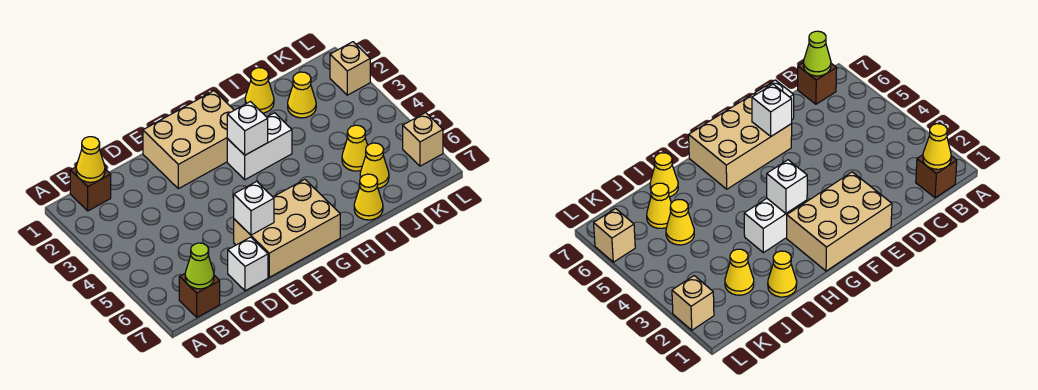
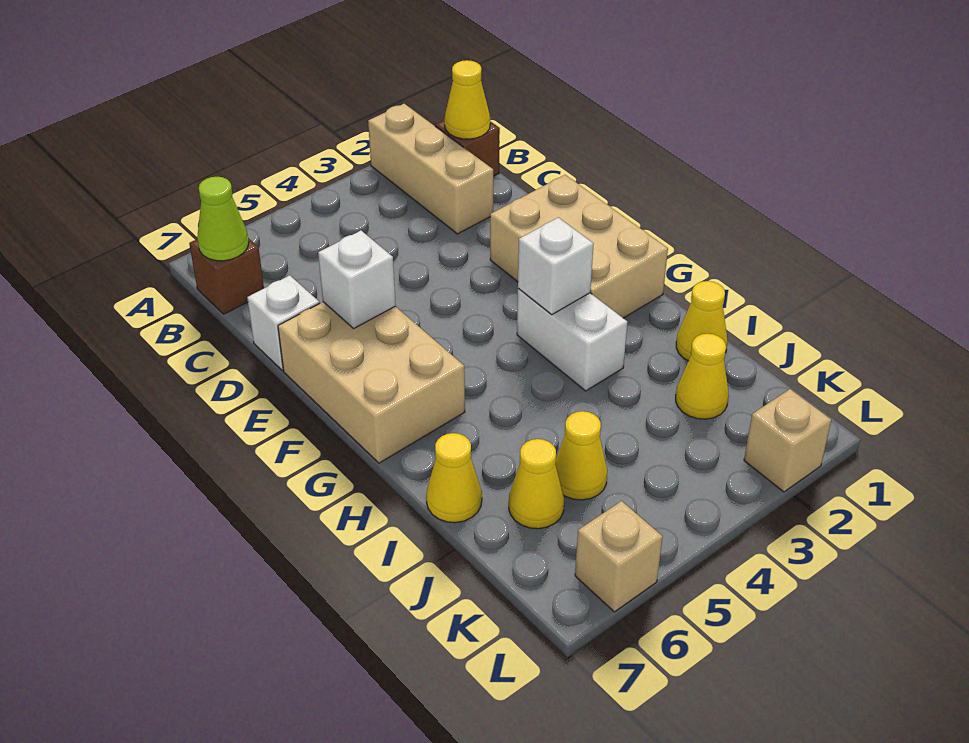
none -> tan brick A2:C2 level 1

